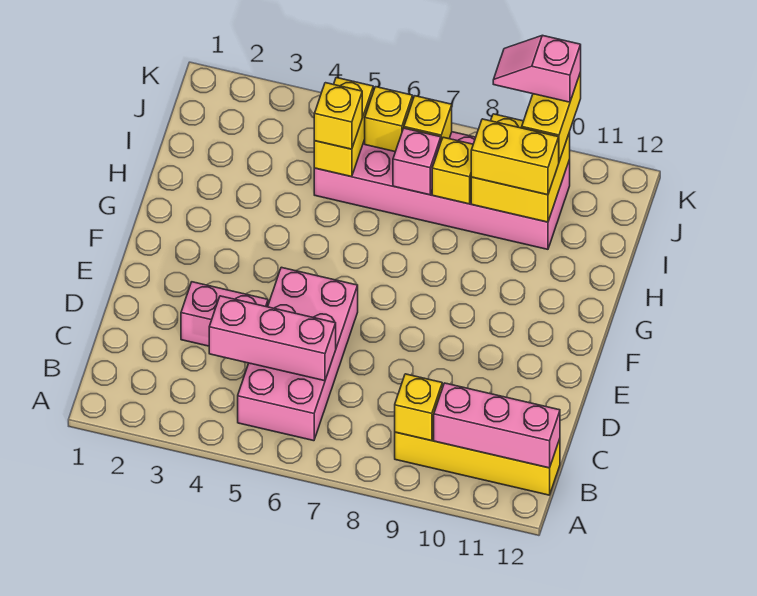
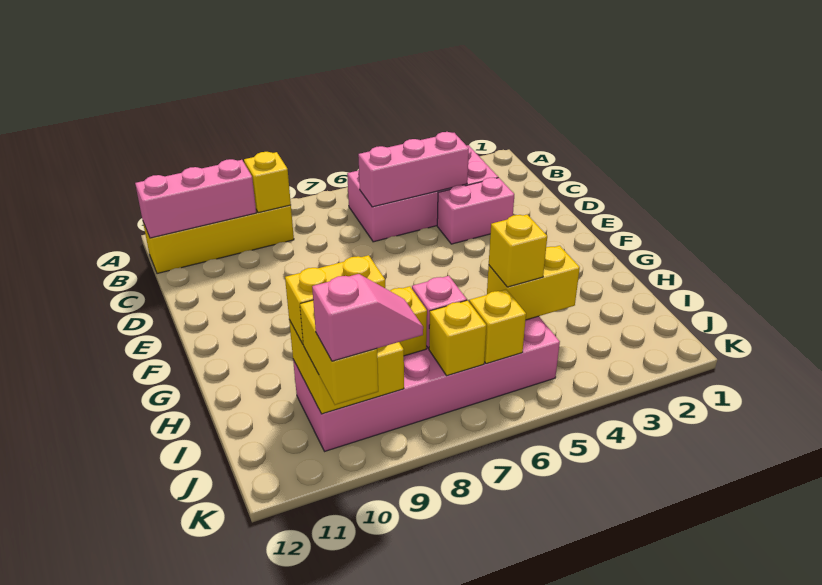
pink brick B5:E6 level 1 -> pink brick B3:C6 level 1
yellow brick I5:J5 level 2 -> yellow brick I4:I5 level 2

